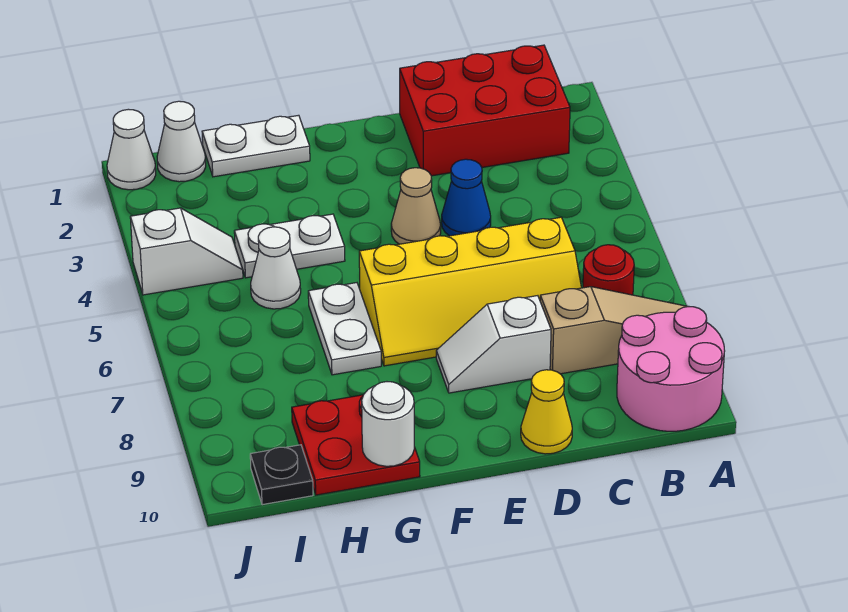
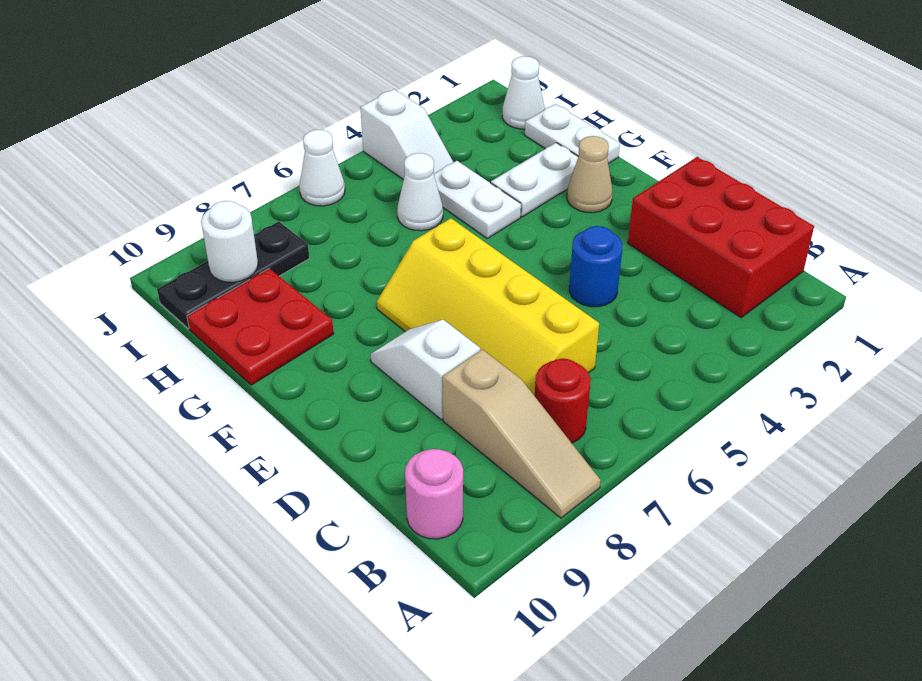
pink round brick A9:B10 level 1 -> pink round brick B10 level 1
blue cone D4 level 1 -> blue round brick D4 level 1
yellow cone D10 level 1 -> none
tan cone E4 level 1 -> tan cone F2 level 1
white plate G6:G7 level 1 -> white plate G2:G3 level 1
white round brick G10 level 2 -> white round brick I9 level 2
black plate I10 level 1 -> black plate I8:I10 level 1
white cone J1 level 1 -> white cone J6 level 1

